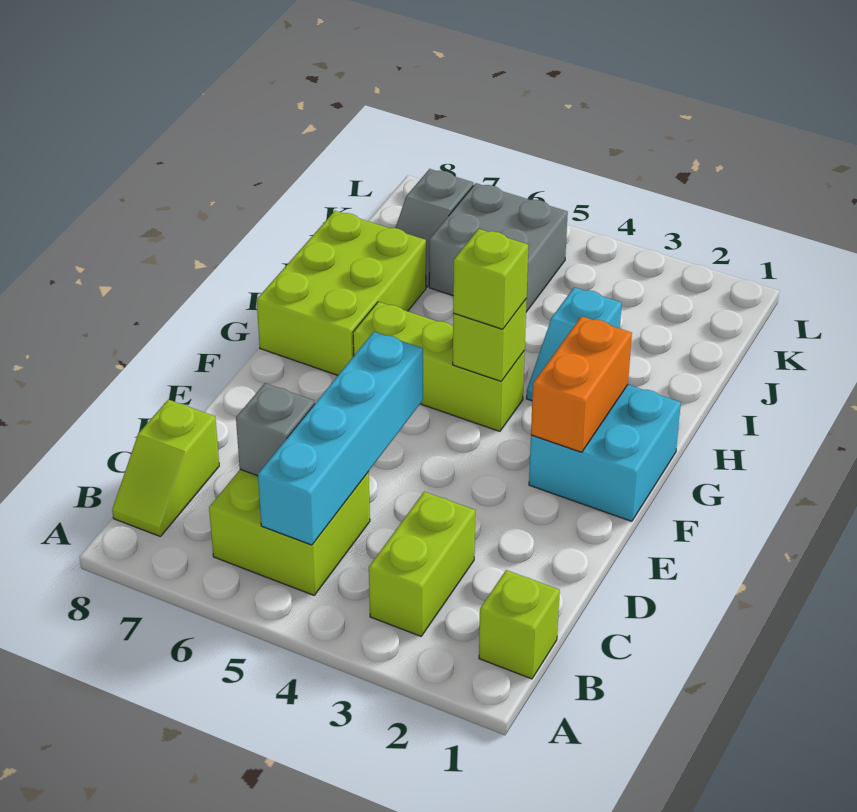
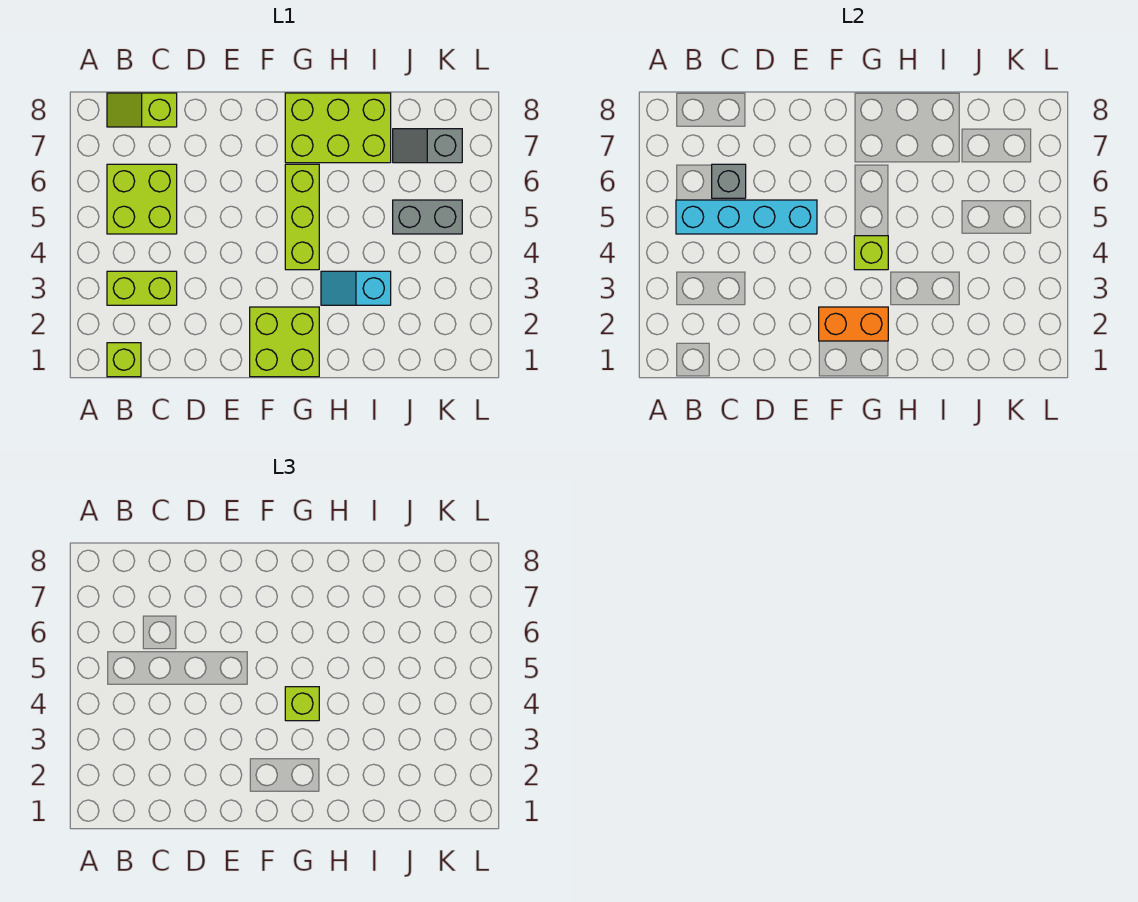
cyan brick F1:G2 level 1 -> lime brick F1:G2 level 1
grey brick J5:K6 level 1 -> grey brick J5:K5 level 1

